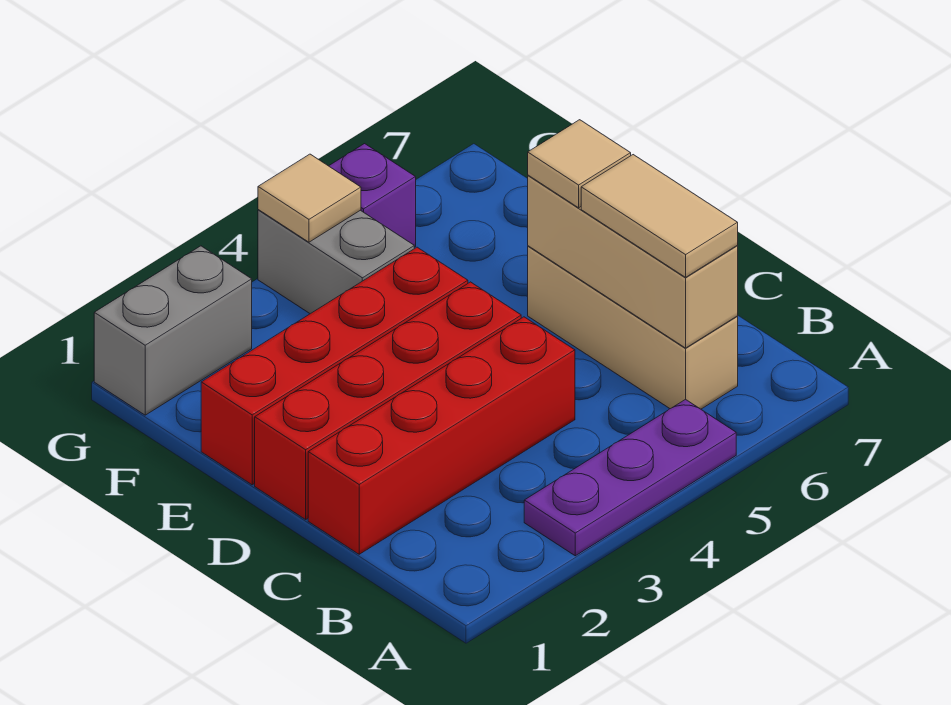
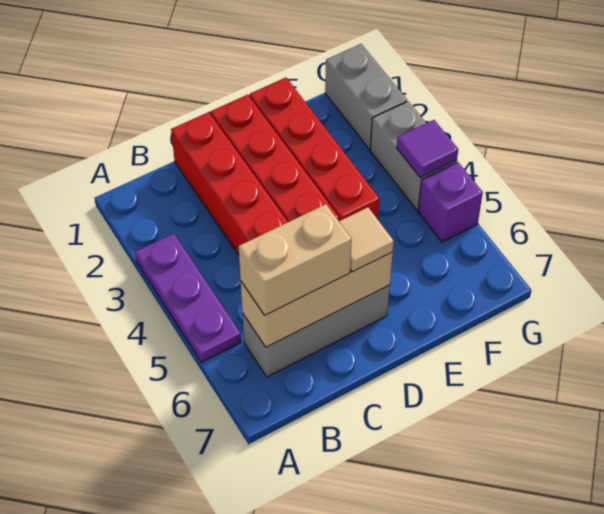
tan brick B6:D6 level 1 -> grey brick B6:D6 level 1
tan tile B6:C6 level 3 -> tan brick B6:C6 level 3
grey brick F4:G4 level 1 -> grey brick G3:G4 level 1
tan tile G4 level 2 -> purple tile G4 level 2

